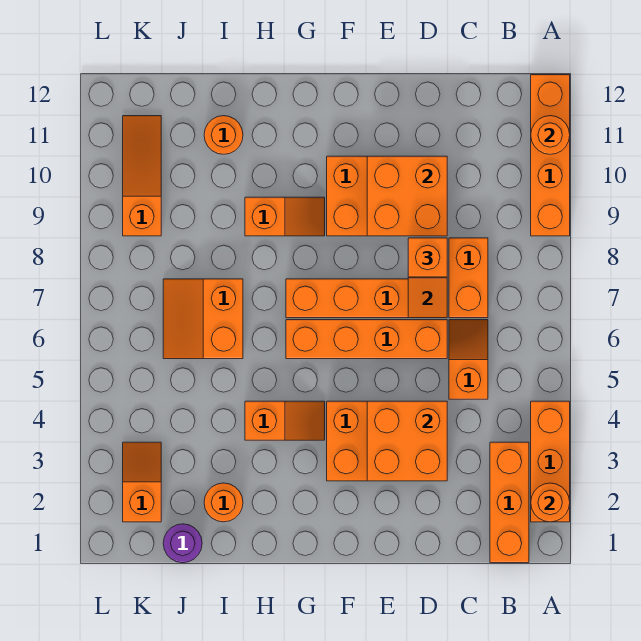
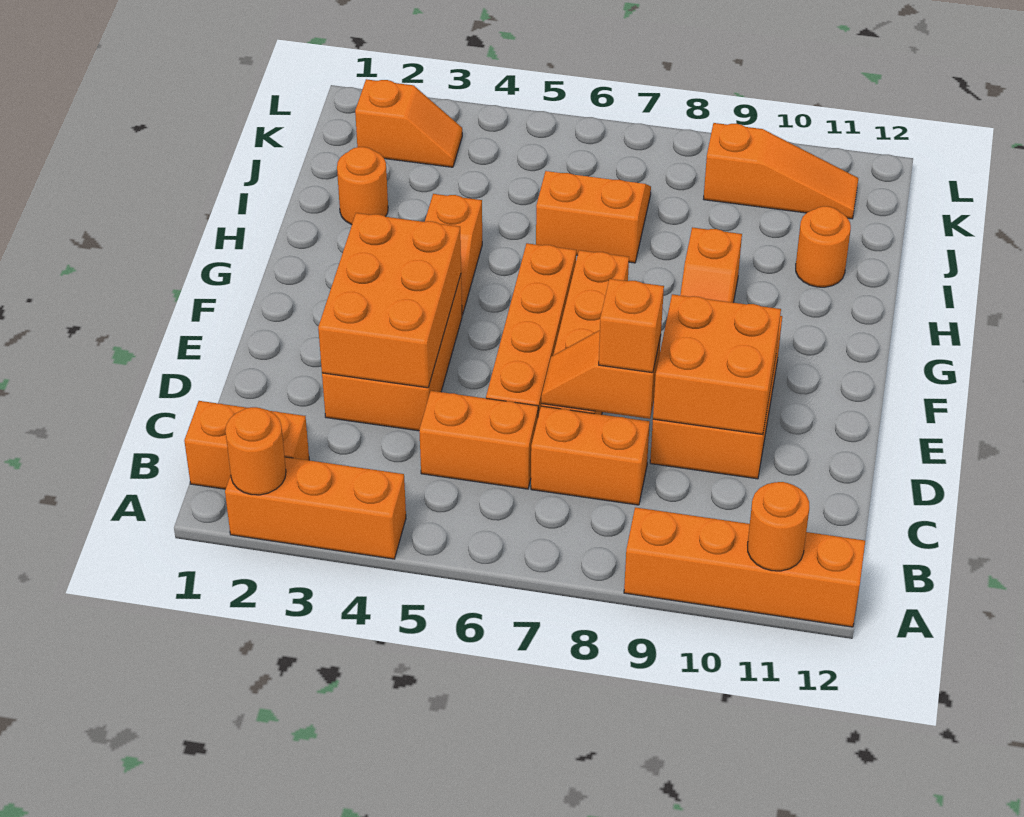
orange brick B1:B3 level 1 -> orange brick B1:B2 level 1
orange slope C5:C6 level 1 top 5 -> orange brick C5:C6 level 1
orange brick D3:E4 level 2 -> orange brick D3:F4 level 2
purple round brick J1 level 1 -> none

